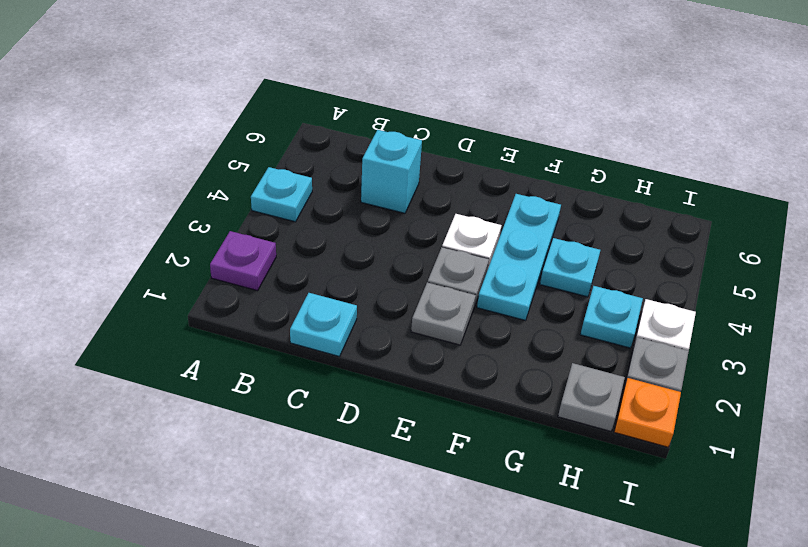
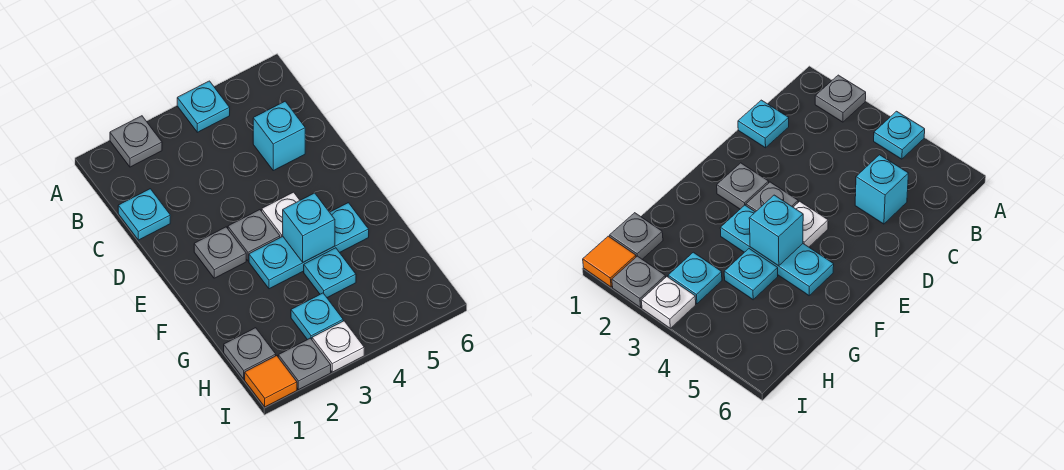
purple plate A2 level 1 -> grey plate A2 level 1
none -> cyan brick F4 level 2
orange plate I1 level 1 -> orange tile I1 level 1

